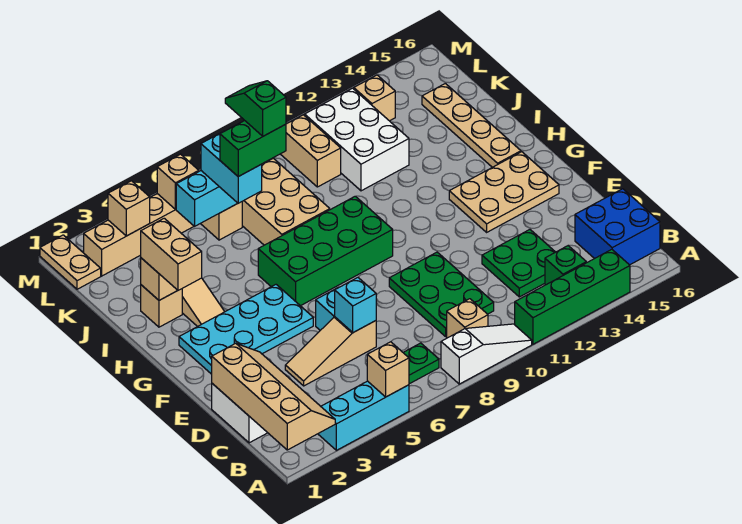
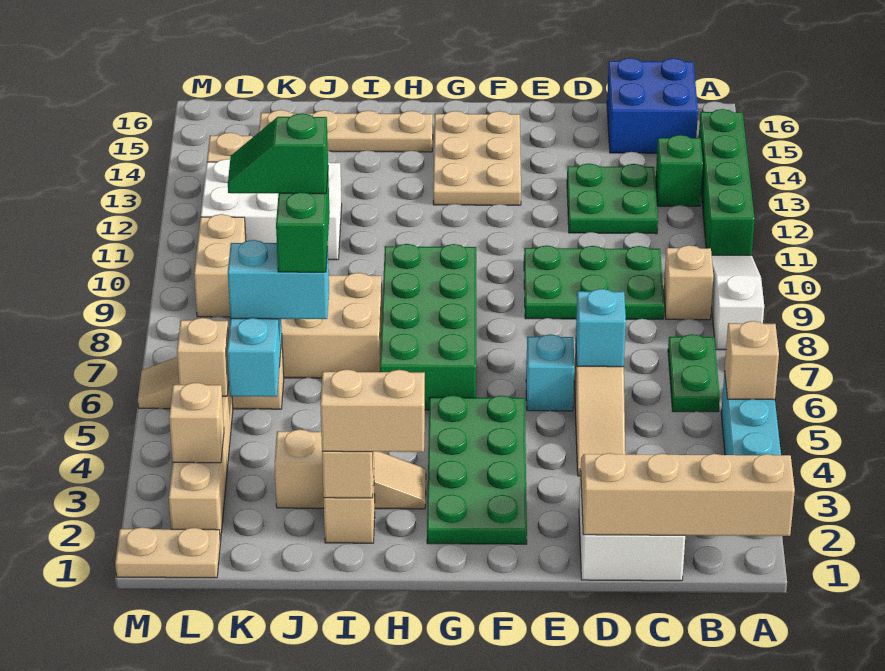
cyan plate F2:G5 level 1 -> green plate F2:G5 level 1
tan brick K10:L10 level 1 -> tan brick L9:L10 level 1

